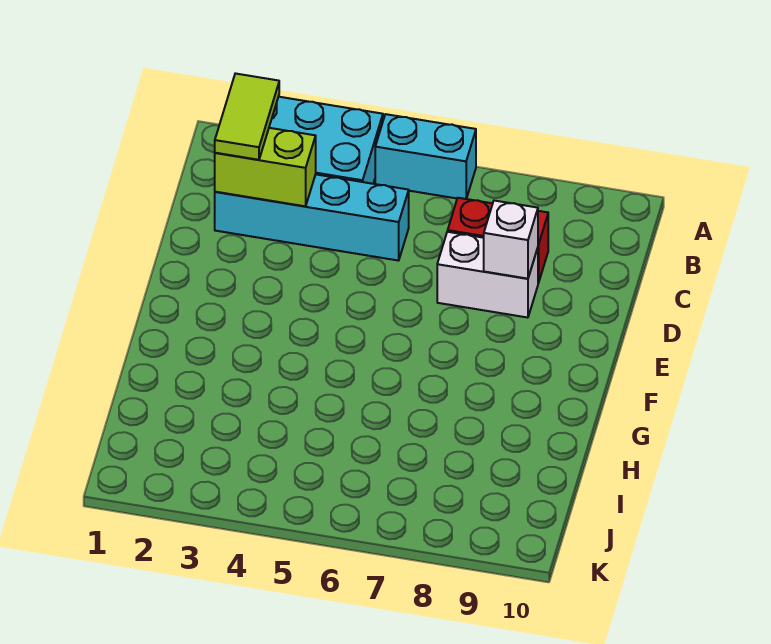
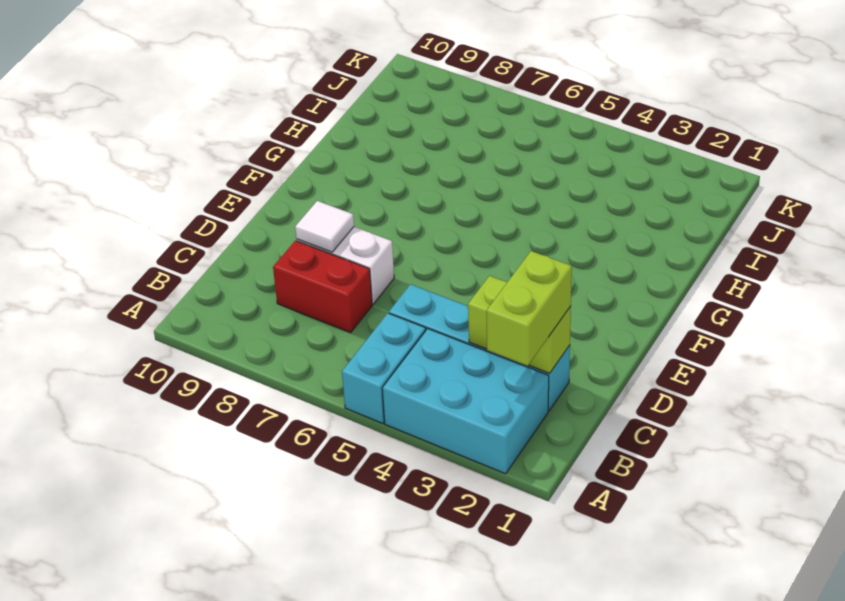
cyan brick A5:A6 level 1 -> cyan brick A5:B5 level 1
lime tile B2:C2 level 3 -> lime brick B2:C2 level 3
white brick D8 level 2 -> white tile D8 level 2

